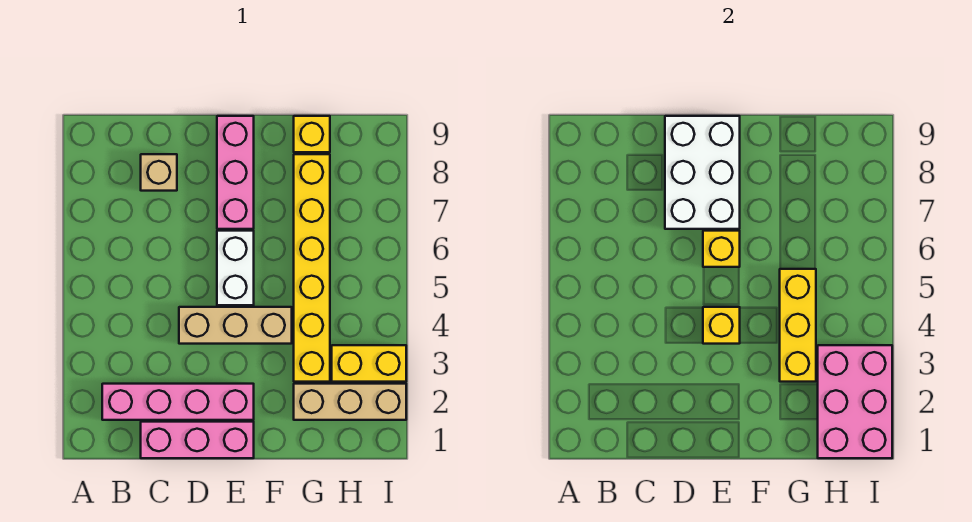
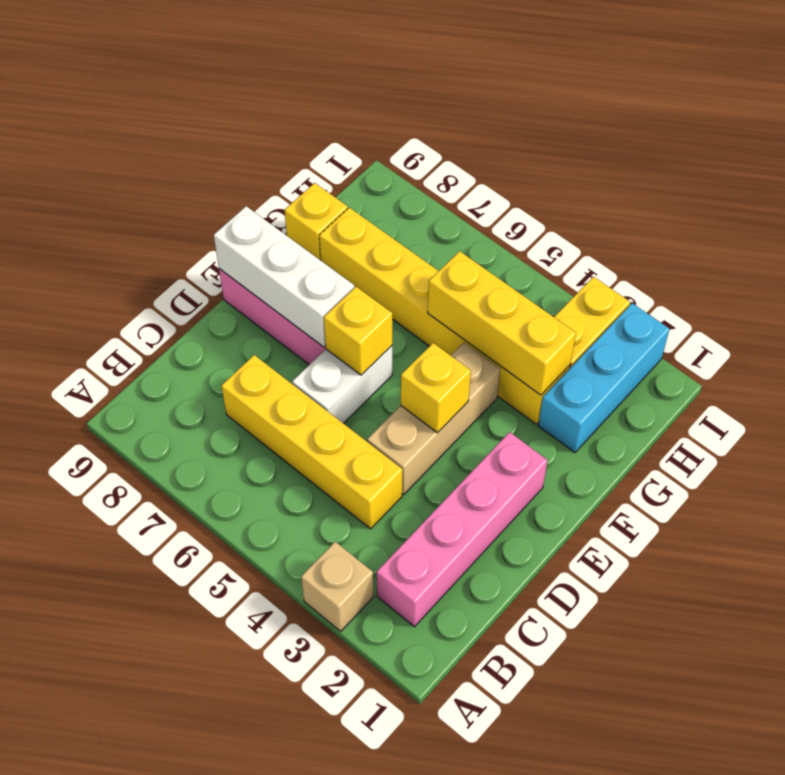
pink brick C1:E1 level 1 -> none
none -> yellow brick C4:C7 level 1
tan brick C8 level 1 -> tan brick A3 level 1
white brick D7:E9 level 2 -> white brick E7:E9 level 2
white brick E5:E6 level 1 -> white brick D6:E6 level 1
tan brick G2:I2 level 1 -> cyan brick G2:I2 level 1
pink brick H1:I3 level 2 -> none

